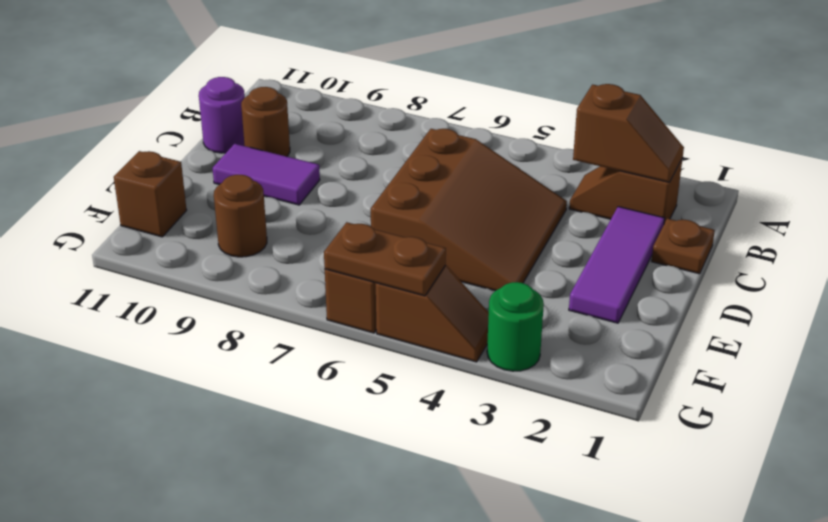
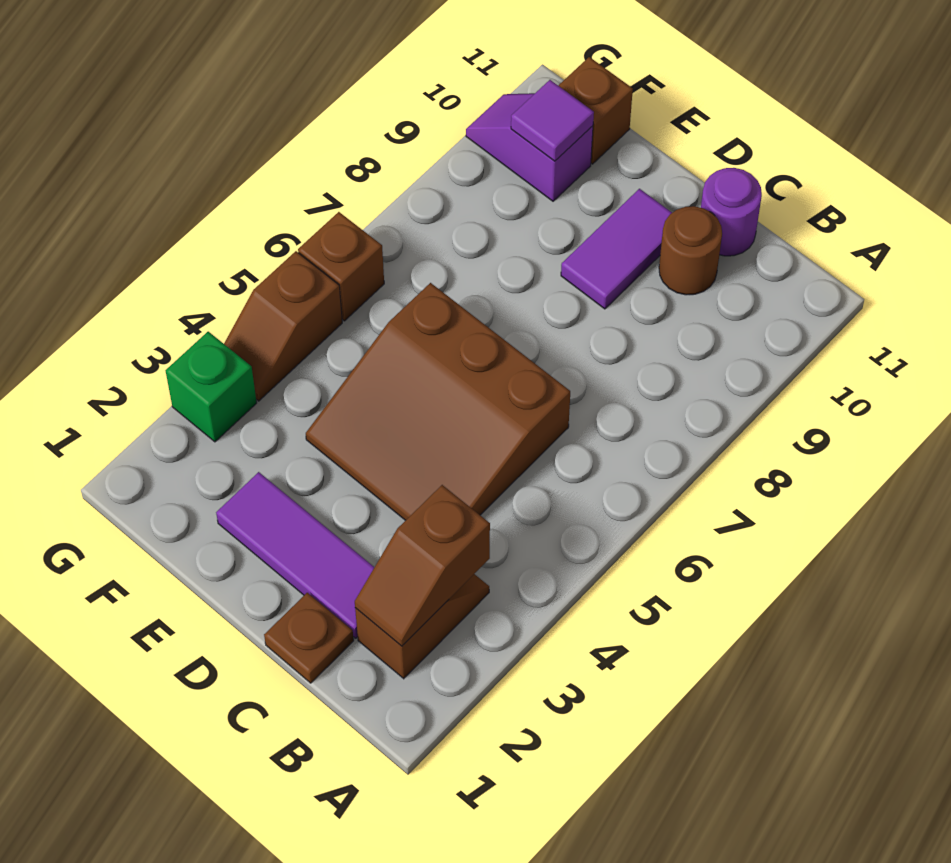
brown round brick F9 level 1 -> none
none -> purple slope F10:G10 level 1 top F
none -> purple tile F10 level 2
green round brick G3 level 1 -> green brick G3 level 1
brown plate G5:G6 level 2 -> none

